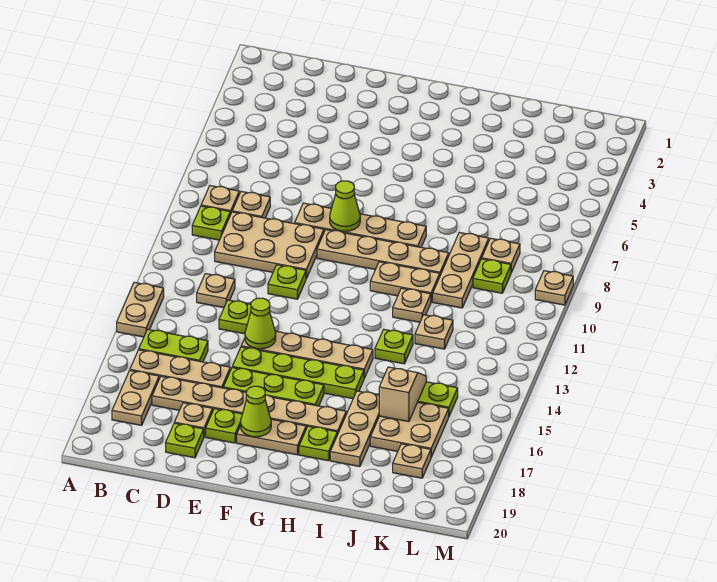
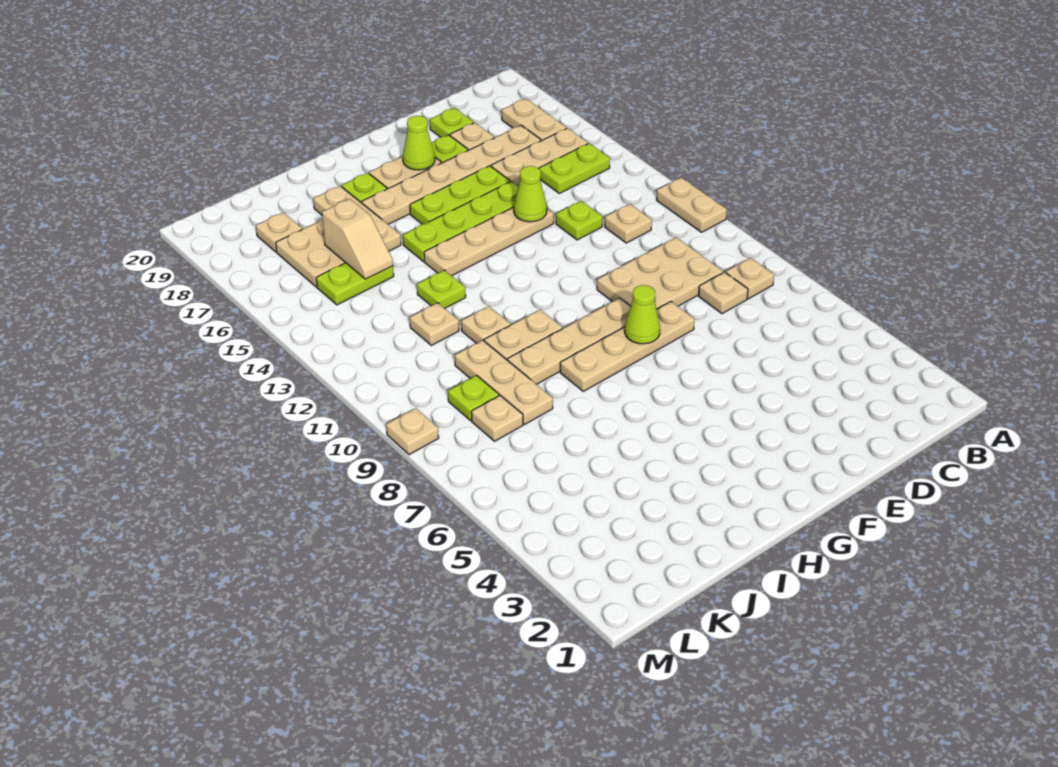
tan plate A13:A14 level 1 -> tan plate A11:A12 level 1
lime plate B9 level 1 -> none
lime plate E11 level 1 -> none

